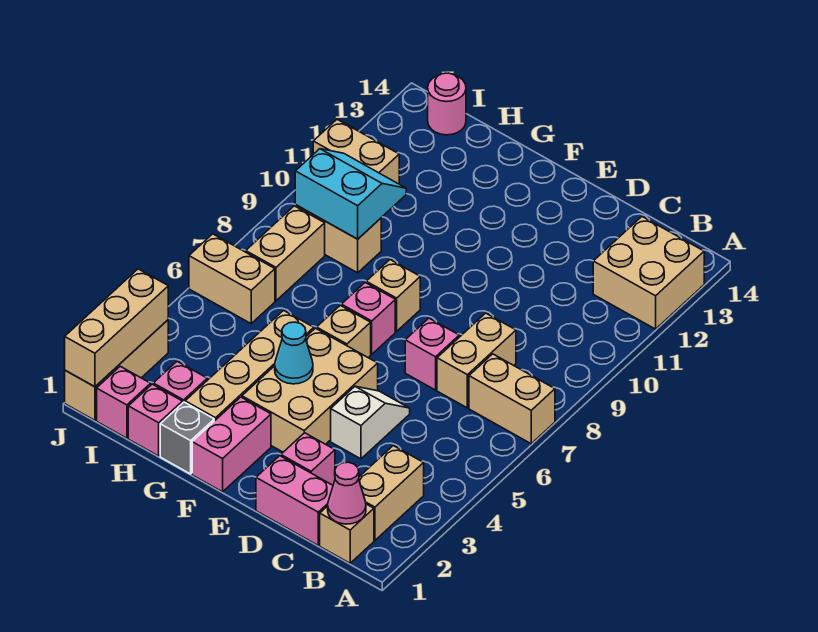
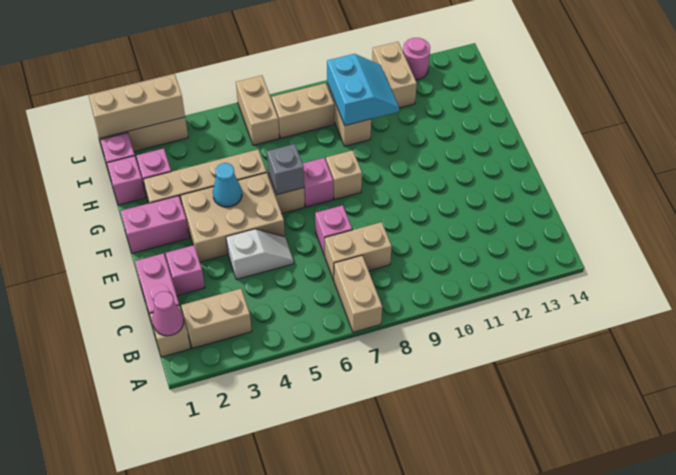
tan brick A12:B13 level 1 -> none
grey brick G1 level 1 -> grey brick F6 level 2
pink round brick I14 level 1 -> pink round brick J12 level 1

